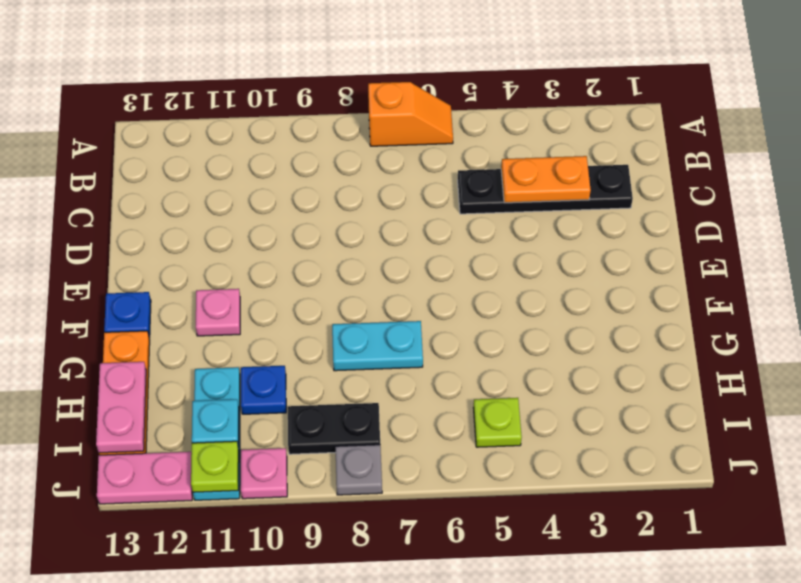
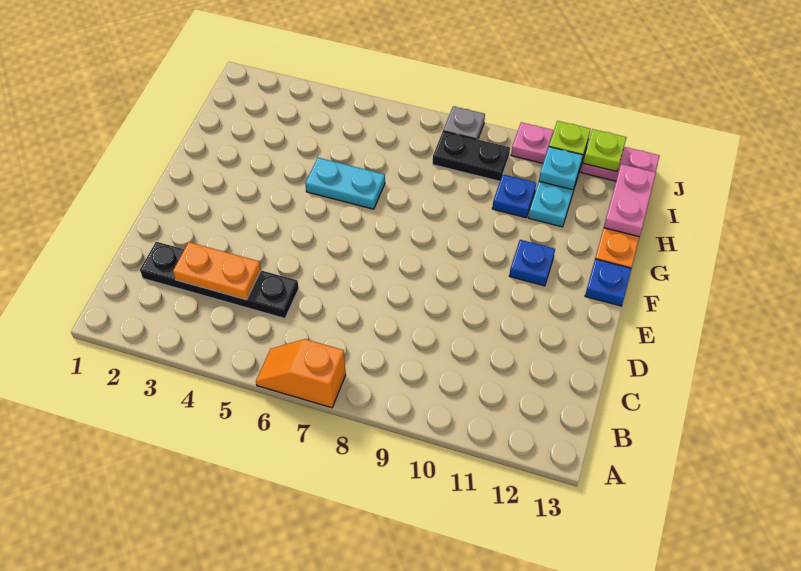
pink plate F11 level 1 -> blue plate F11 level 1
cyan plate G7:G8 level 1 -> cyan plate G5:G6 level 1
lime plate I5 level 1 -> lime plate J12 level 2

